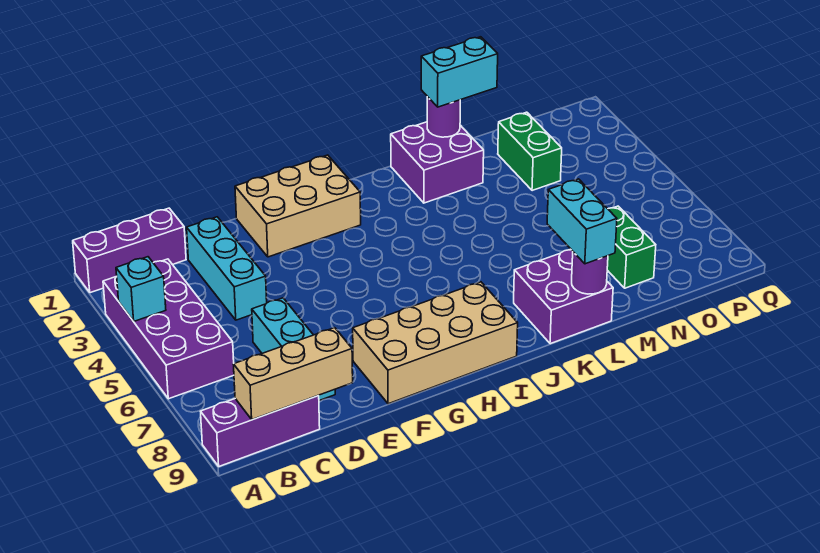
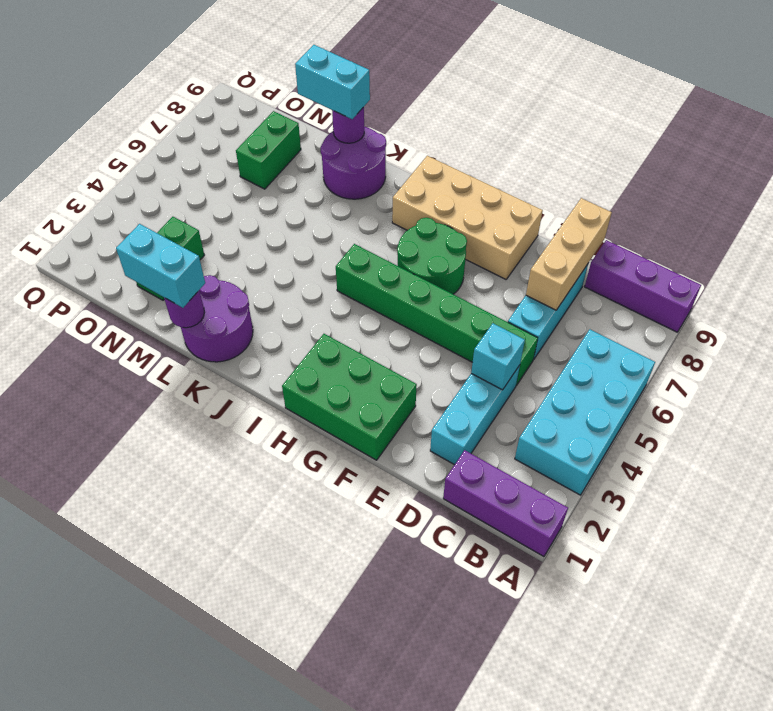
purple brick A3:B6 level 1 -> cyan brick A3:B6 level 1
cyan brick A4 level 2 -> cyan brick D4 level 2
tan brick B9:D9 level 2 -> tan brick D7:D9 level 2
none -> green brick D5:I5 level 1
tan brick F1:H2 level 1 -> green brick F1:H2 level 1
none -> green round brick G6:H7 level 1
purple brick K1:L2 level 1 -> purple round brick K1:L2 level 1
purple brick K8:L9 level 1 -> purple round brick K8:L9 level 1
cyan brick L8:L9 level 3 -> cyan brick L9:M9 level 3

